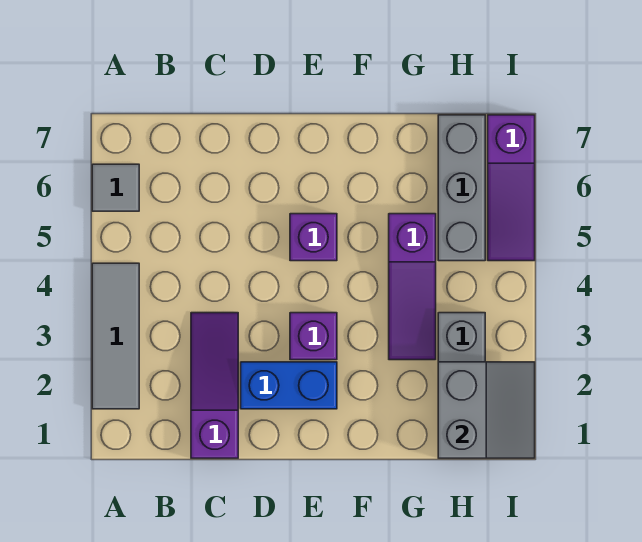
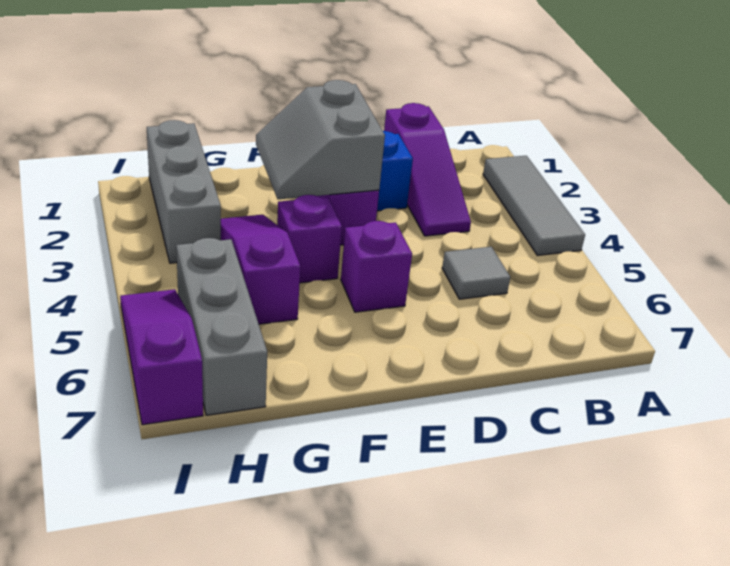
grey tile A6 level 1 -> grey tile C5 level 1
none -> purple brick F4 level 1
grey slope H1:I2 level 2 top H -> grey slope E2:F3 level 2 top E

